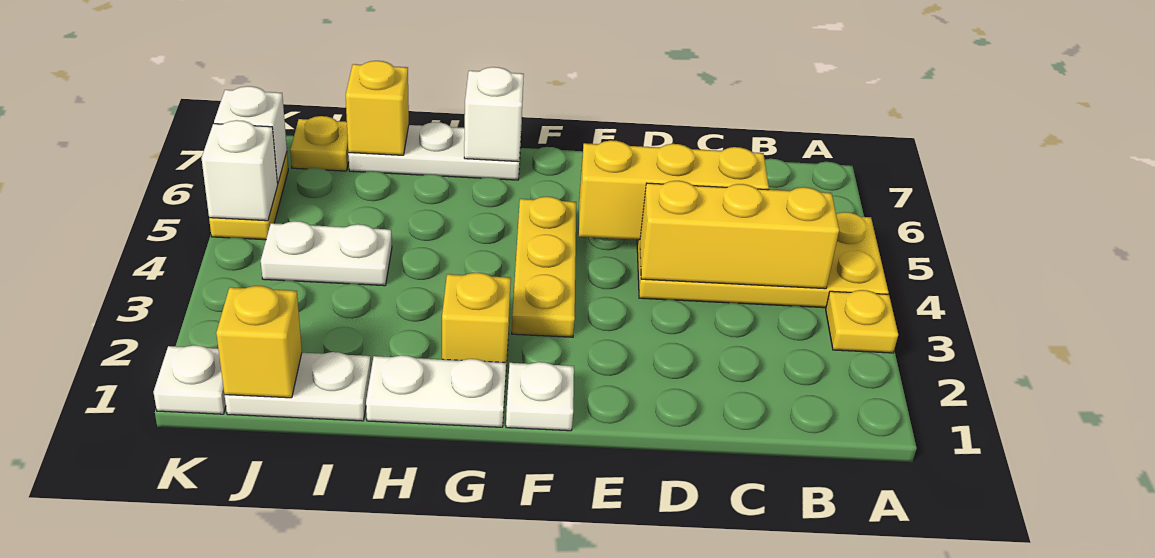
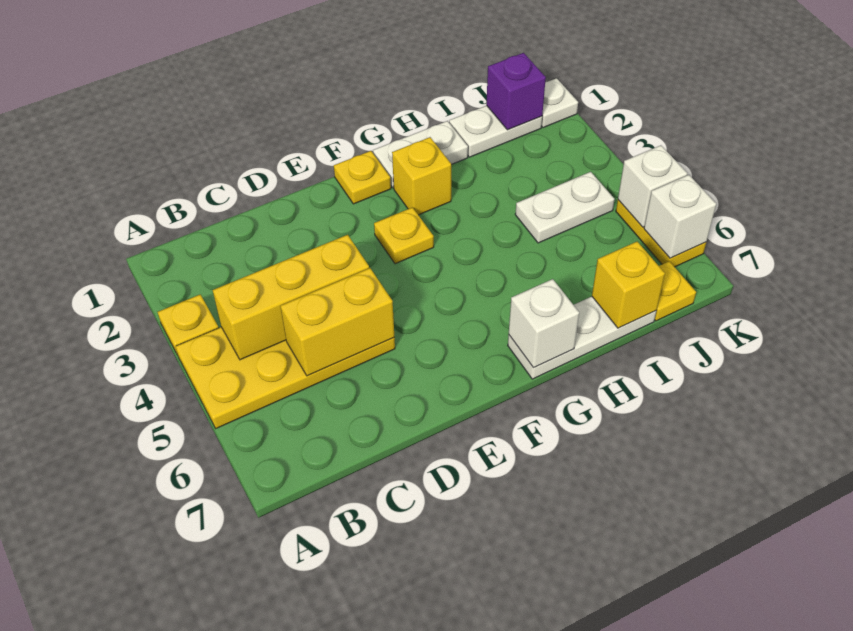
yellow brick C5:E5 level 2 -> yellow brick C5:D5 level 2
white plate F1 level 1 -> yellow plate F1 level 1
yellow plate F3:F5 level 1 -> yellow plate F3 level 1
yellow brick J1 level 2 -> purple brick J1 level 2

